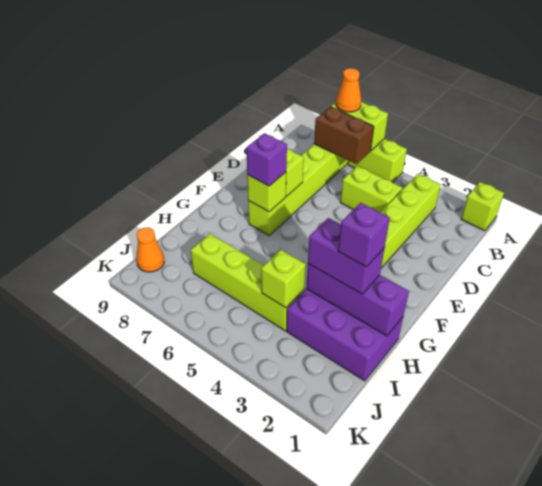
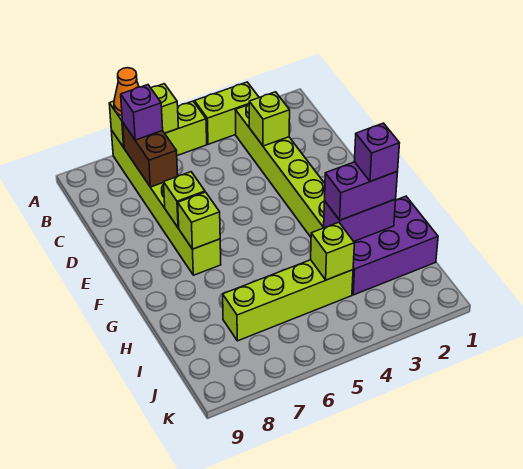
lime brick A1 level 1 -> lime brick C3 level 2
brown brick B6:B7 level 2 -> brown brick B7:C7 level 2
lime brick C4:C5 level 1 -> lime brick A3:A4 level 1
purple brick F7 level 3 -> purple brick B7 level 3
purple brick H1:H3 level 2 -> purple brick H2:H3 level 2
orange cone J9 level 1 -> none

